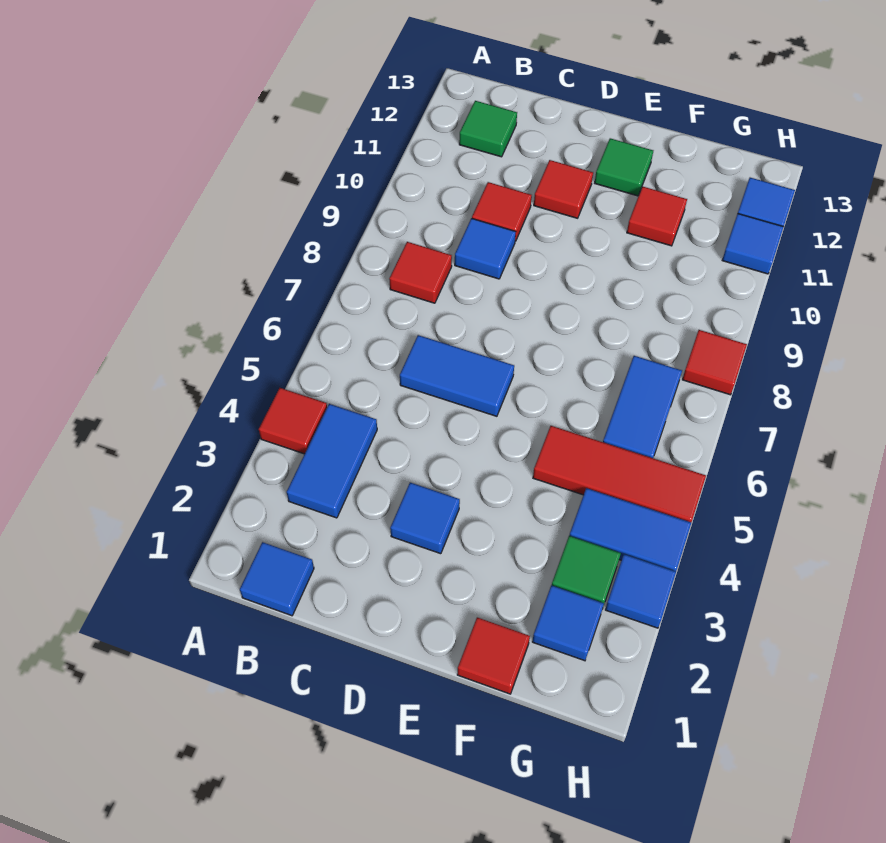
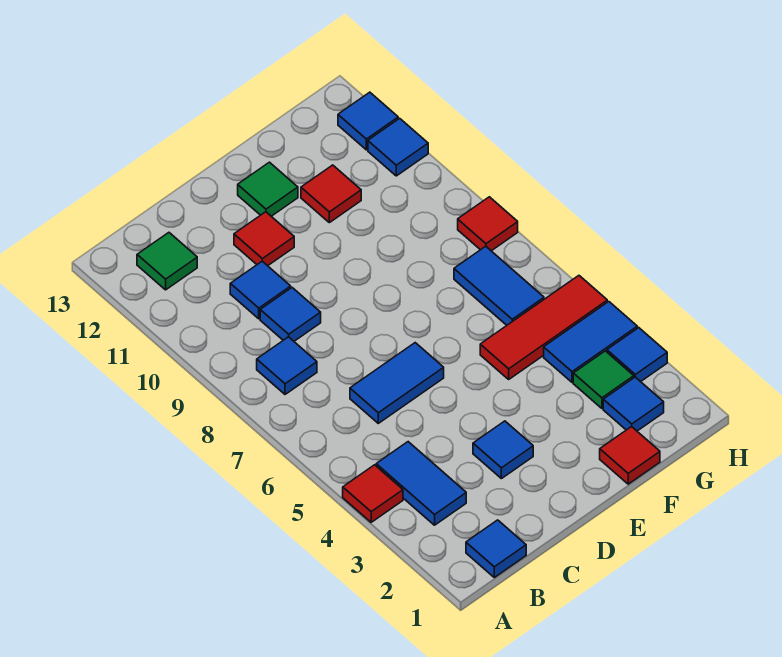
red tile B8 level 1 -> blue tile B8 level 1
red tile C10 level 1 -> blue tile C10 level 1

